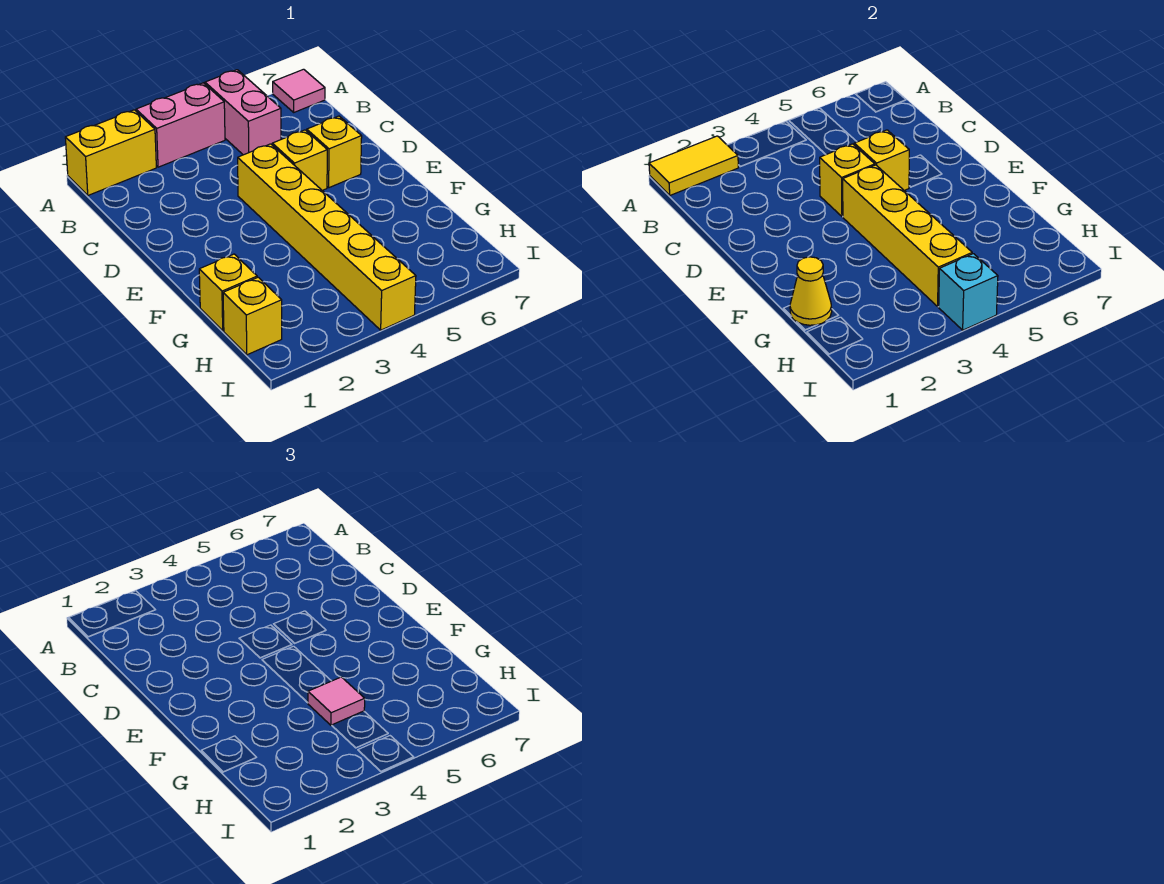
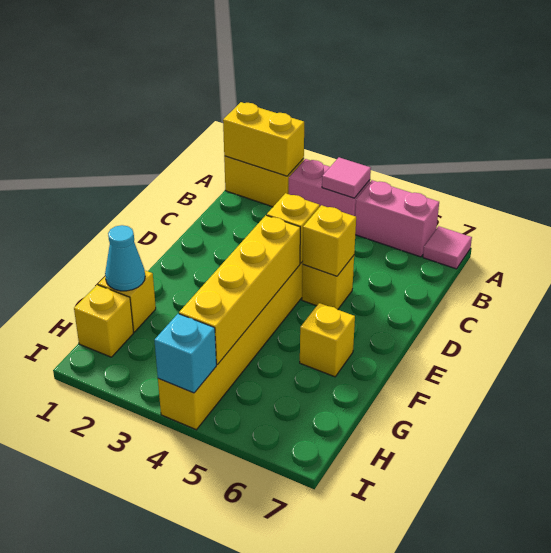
yellow tile A1:A2 level 2 -> yellow brick A1:A2 level 2
pink brick A5:B5 level 1 -> pink brick A5:A6 level 1
yellow brick D6 level 1 -> yellow brick F6 level 1
yellow cone G1 level 2 -> cyan cone G1 level 2
pink tile G4 level 3 -> pink tile A4 level 2

